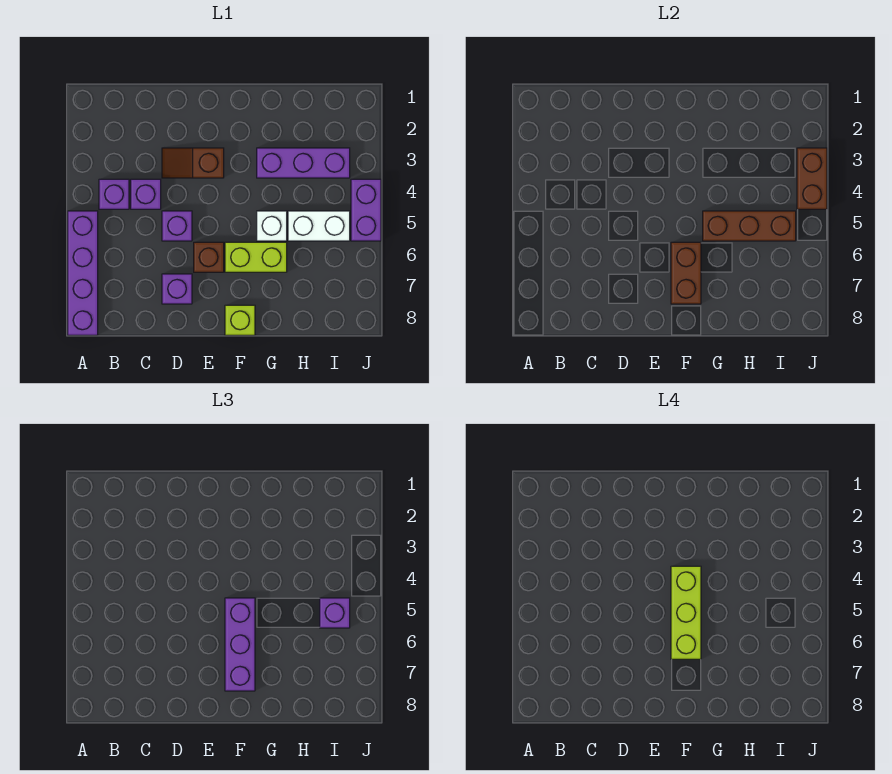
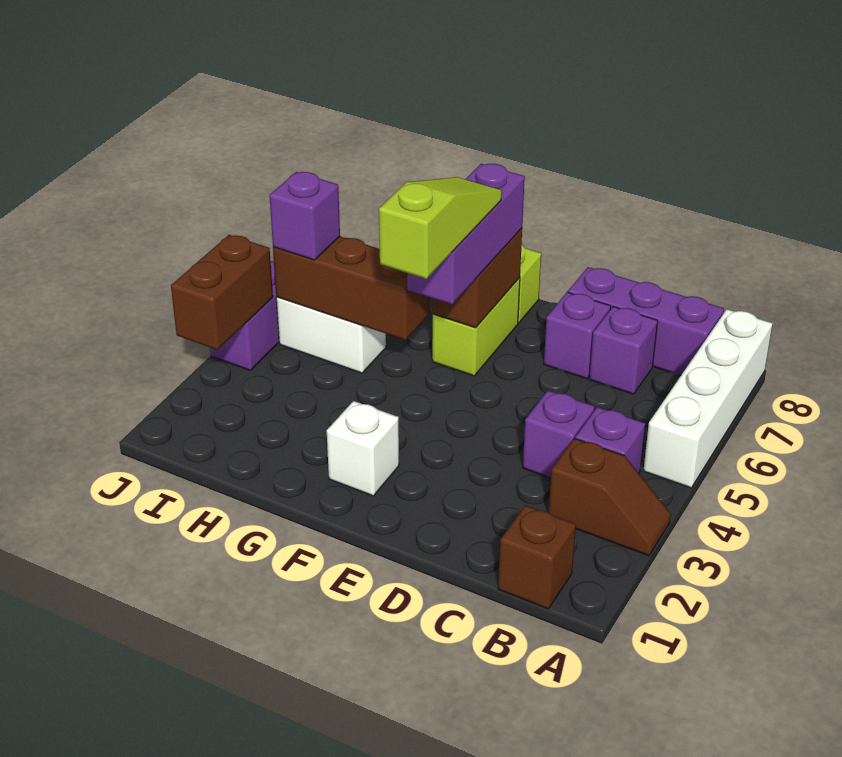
purple brick A5:A8 level 1 -> white brick A5:A8 level 1
brown slope D3:E3 level 1 top E -> brown slope A3:B3 level 1 top B
purple brick D5 level 1 -> purple brick C7 level 1
brown brick E6 level 1 -> brown brick B1 level 1
lime brick F4:F6 level 4 -> lime slope F4:F6 level 4 top 4
lime brick F6:G6 level 1 -> lime brick F6:F7 level 1
purple brick G3:I3 level 1 -> purple brick B8:D8 level 1
white brick G5 level 1 -> white brick F2 level 1

